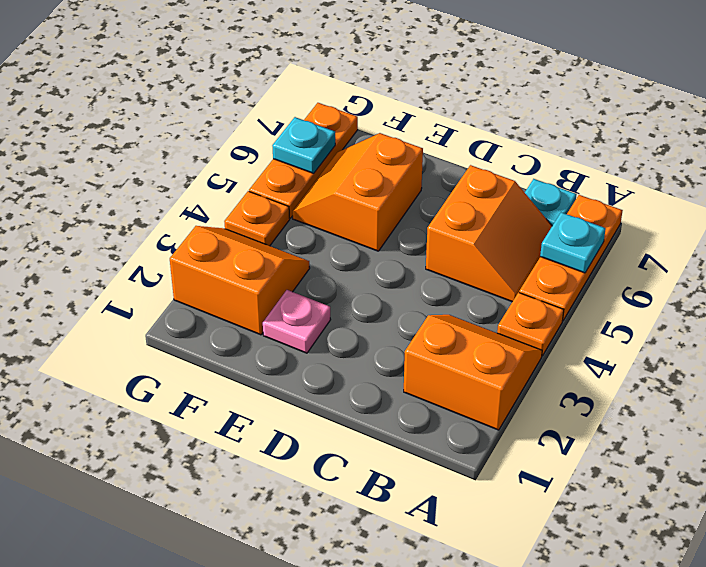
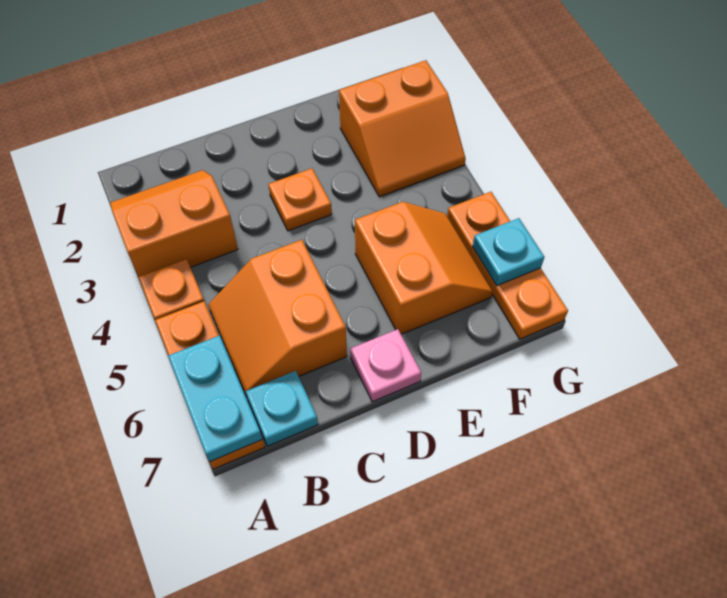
orange slope A2:B3 level 1 top 2 -> orange slope A2:B3 level 1 top 3
cyan plate A6 level 2 -> cyan plate A6:A7 level 2
pink plate E2 level 1 -> pink plate D7 level 1
orange plate G4 level 1 -> orange plate D3 level 1

